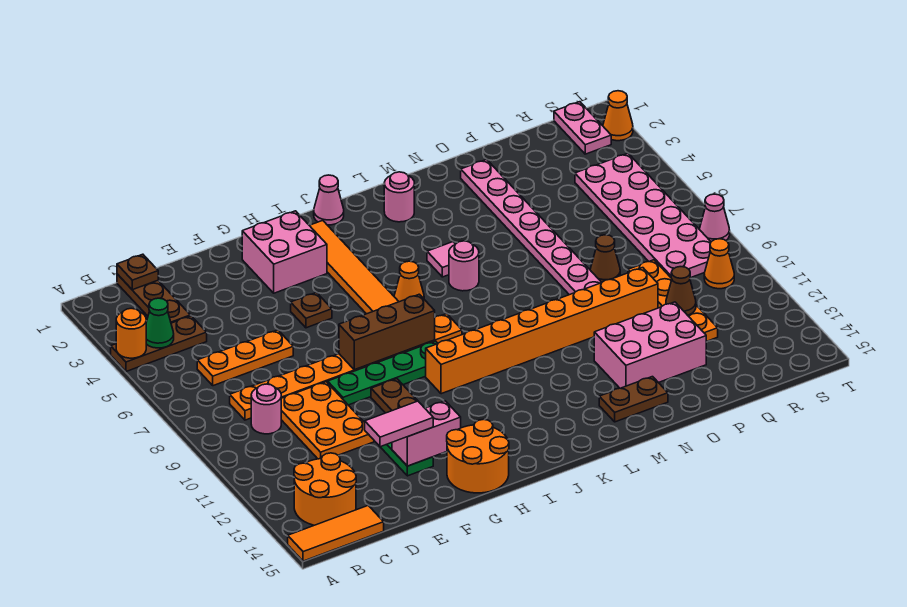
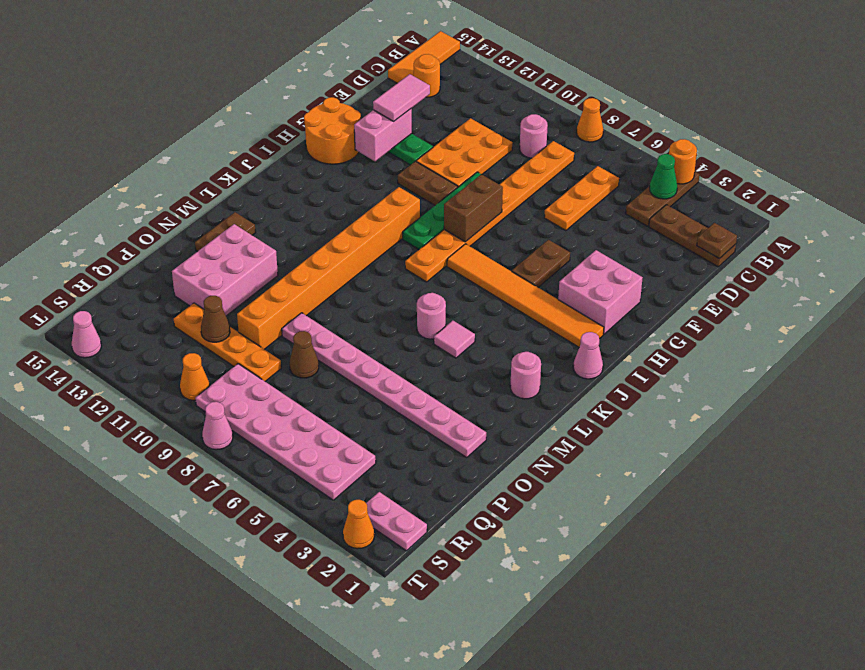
orange round brick B13:C14 level 1 -> orange round brick C14 level 1
orange plate D9:E11 level 1 -> orange plate D10:F11 level 1
brown plate G5 level 1 -> brown plate G5:H5 level 1
brown brick G8:I8 level 2 -> brown brick G8:H8 level 2
orange cone J6 level 1 -> orange cone A8 level 1
none -> pink cone T14 level 1

